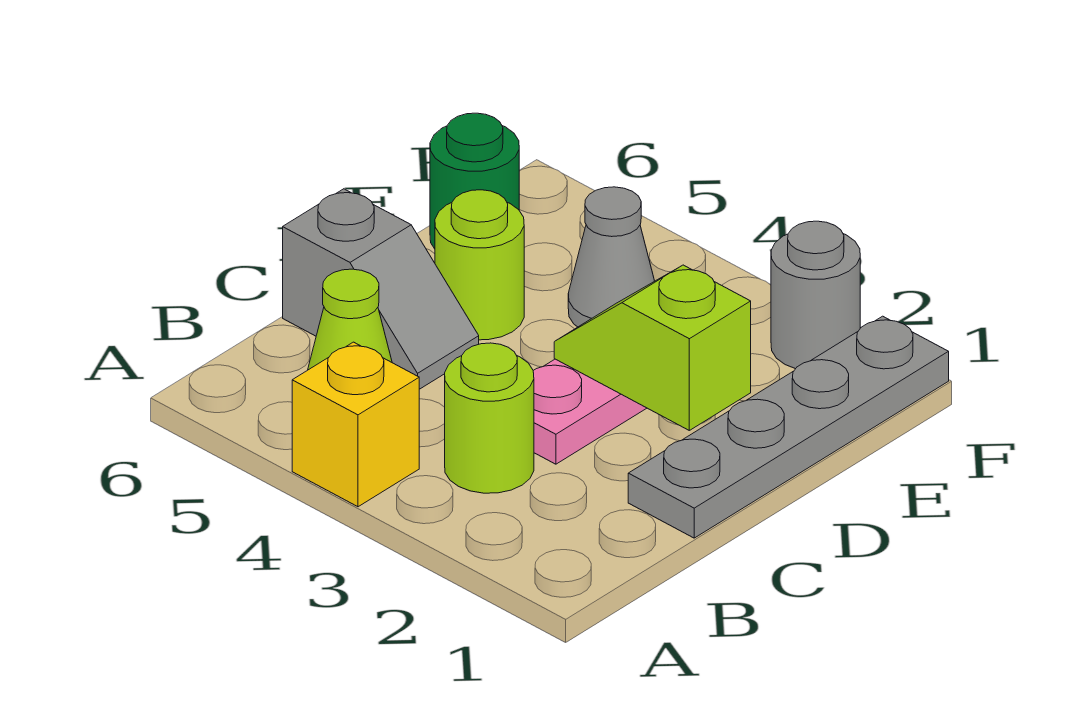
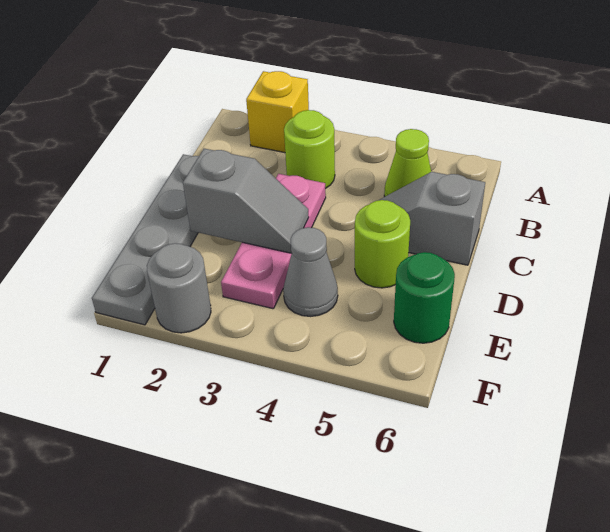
yellow brick A4 level 1 -> yellow brick A2 level 1
lime slope D2:D3 level 2 top 2 -> grey slope D2:D3 level 2 top 2

